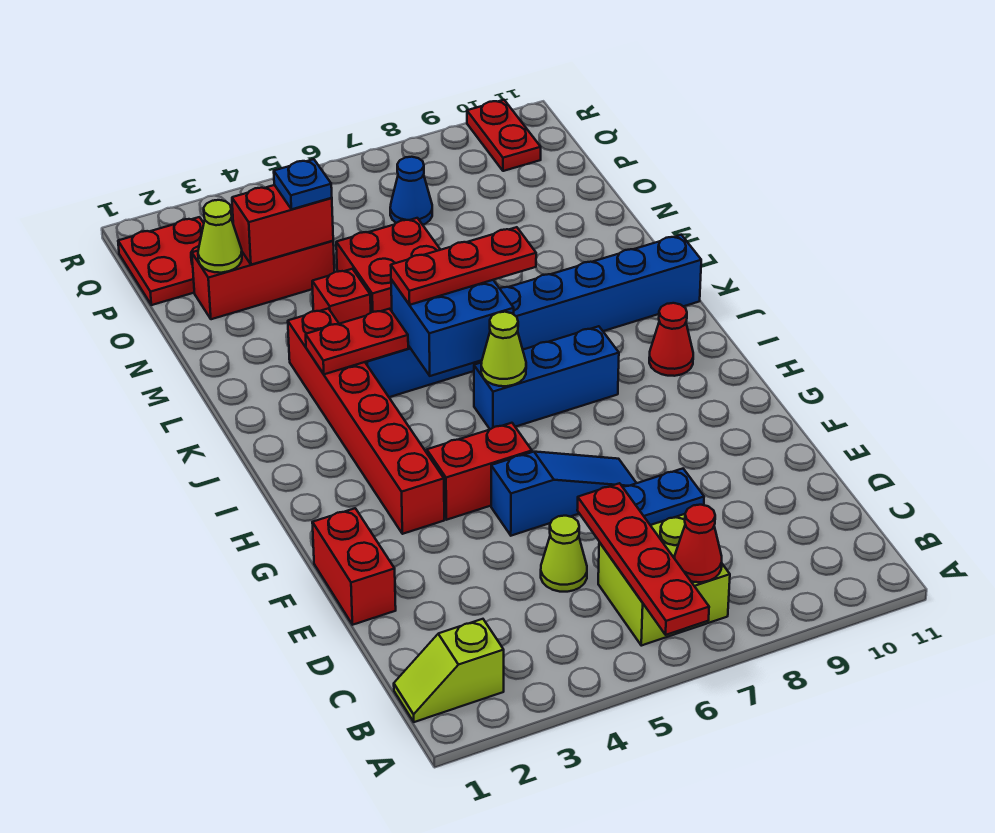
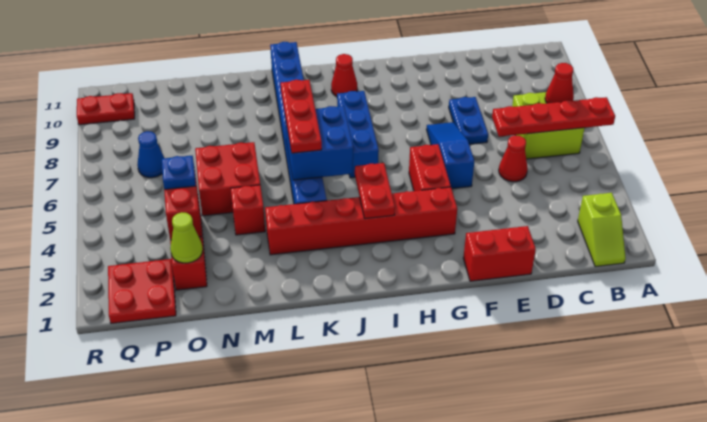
lime cone D5 level 1 -> red cone D5 level 1
lime cone I6 level 2 -> none
red plate K3:K4 level 2 -> red plate I3:I4 level 2

